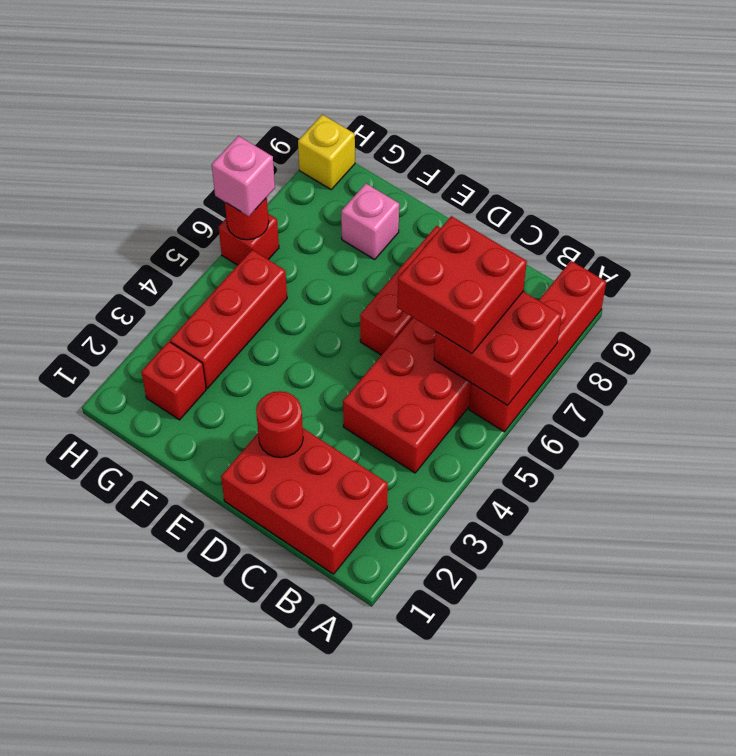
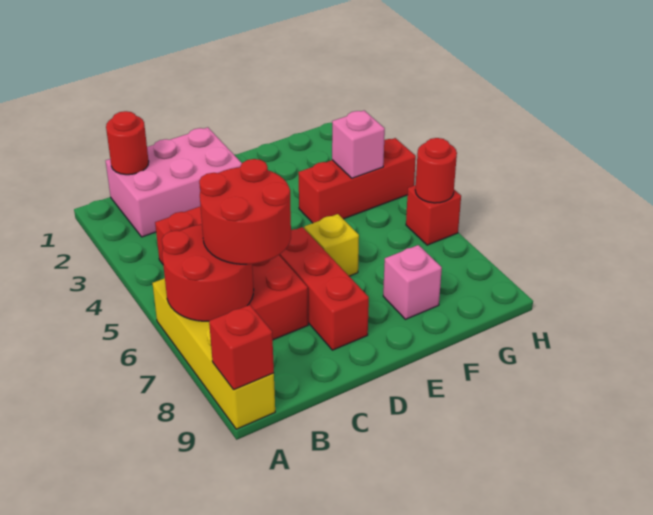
red brick A6:A9 level 1 -> yellow brick A6:A9 level 1
red brick A6:B7 level 2 -> red round brick A6:B7 level 2
red brick B1:D2 level 1 -> pink brick B1:D2 level 1
red brick B6:C7 level 3 -> red round brick B6:C7 level 3
red round brick D2 level 2 -> red round brick B1 level 2
red brick G2 level 1 -> red brick A9 level 2
red brick G3:G5 level 1 -> red brick F4:H4 level 1
pink brick H6 level 3 -> pink brick G4 level 2
yellow brick H9 level 1 -> yellow brick E6 level 1

